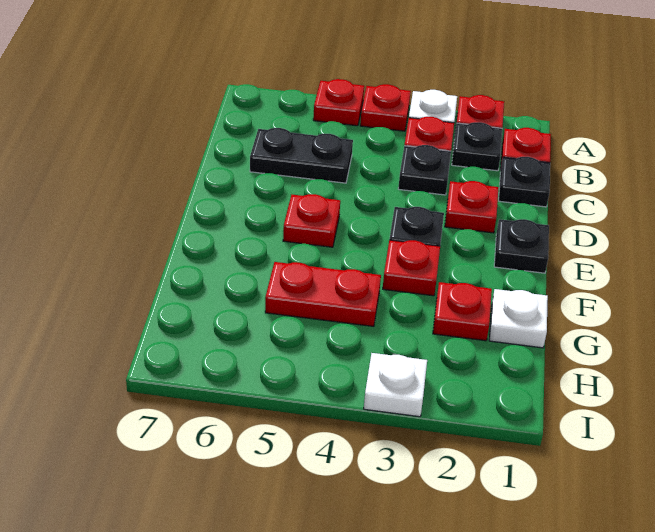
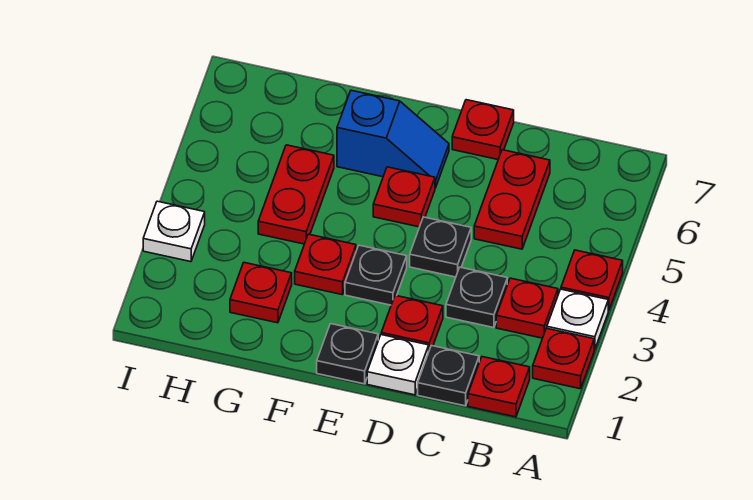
red plate A5 level 1 -> red plate D7 level 1
black plate B2 level 1 -> black plate D4 level 1
black plate C5:C6 level 1 -> red plate C5:C6 level 1
none -> blue slope E6:F6 level 1 top F
white plate G1 level 1 -> white plate D1 level 1

